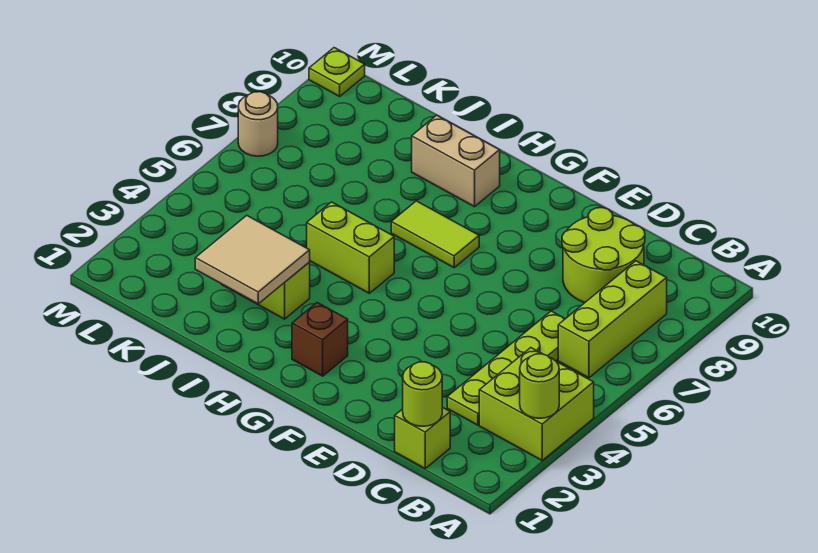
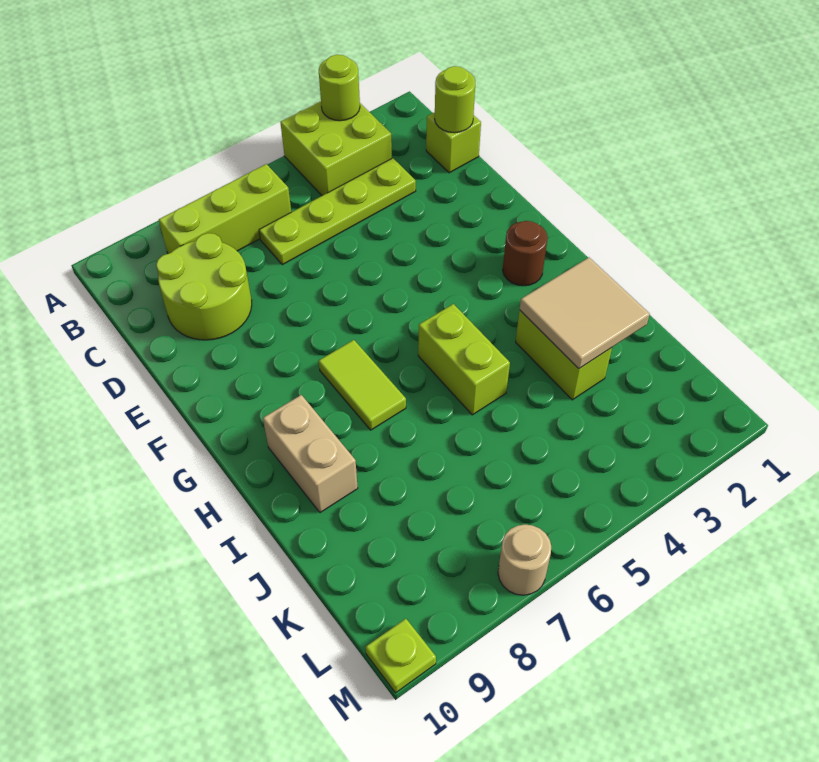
brown brick G2 level 1 -> brown round brick G2 level 1

